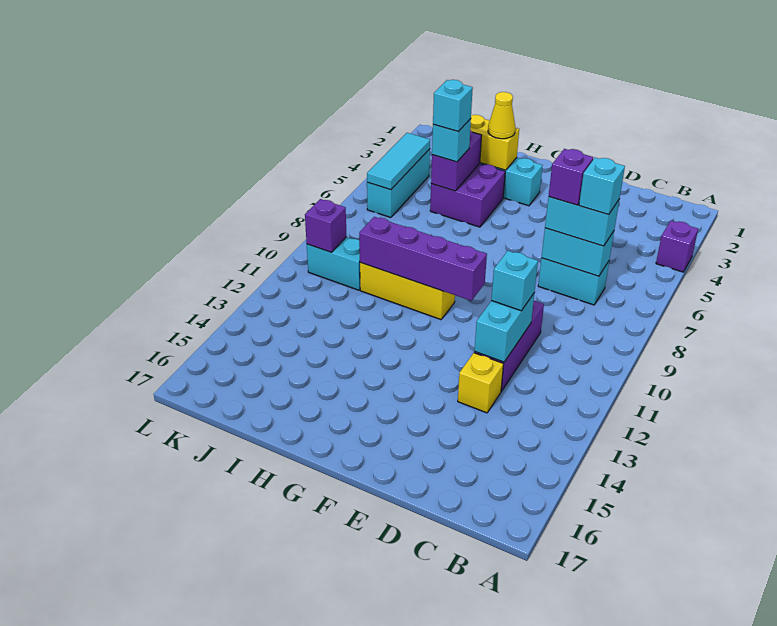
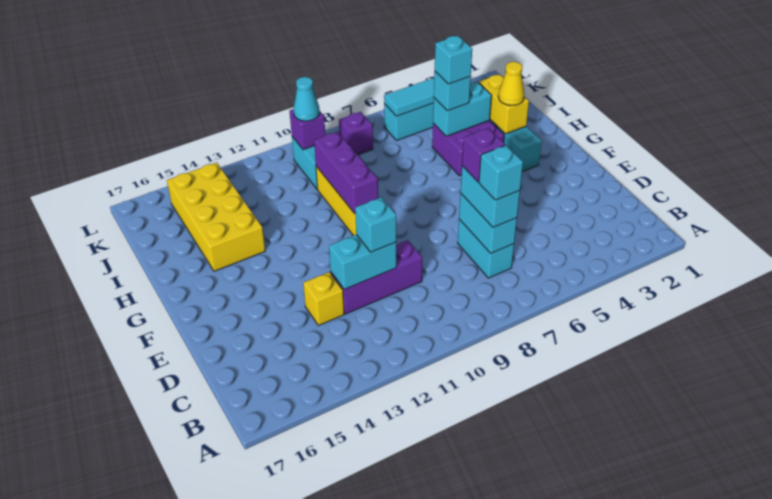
purple brick A4 level 1 -> purple brick K8 level 1
purple brick F10:I10 level 2 -> purple brick G10:I10 level 2
none -> yellow brick H14:K15 level 1
purple brick I4:I5 level 2 -> cyan brick I4:I5 level 2
none -> cyan cone K10 level 3

